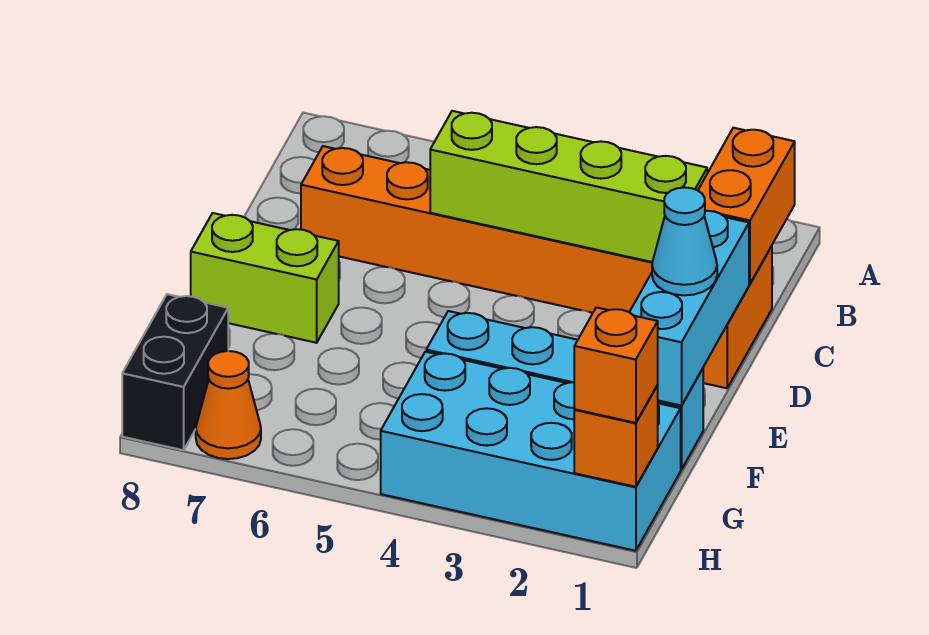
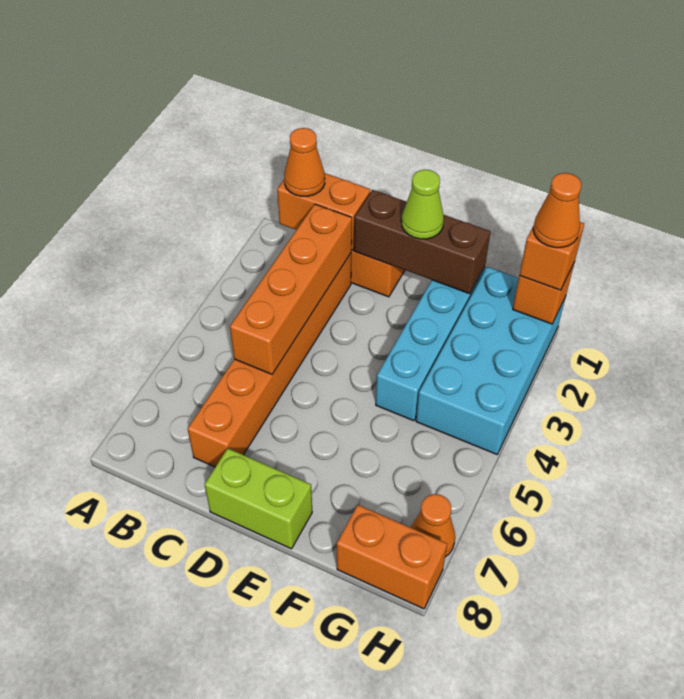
none -> orange cone B1 level 3
lime brick C2:C5 level 2 -> orange brick C2:C5 level 2
cyan brick D1:F1 level 2 -> brown brick D1:F1 level 2
cyan cone E1 level 3 -> lime cone E1 level 3
lime brick E7:E8 level 1 -> lime brick D8:E8 level 1
black brick G8:H8 level 1 -> orange brick G8:H8 level 1
none -> orange cone H1 level 4

